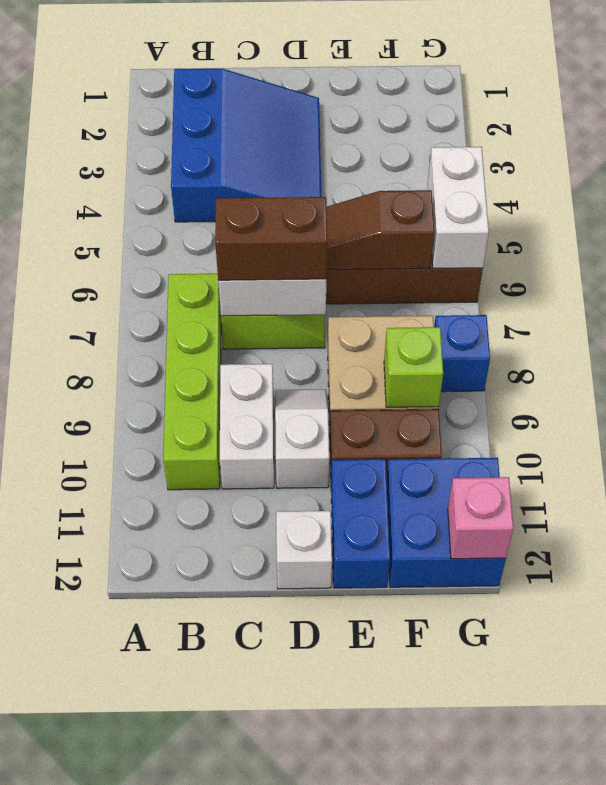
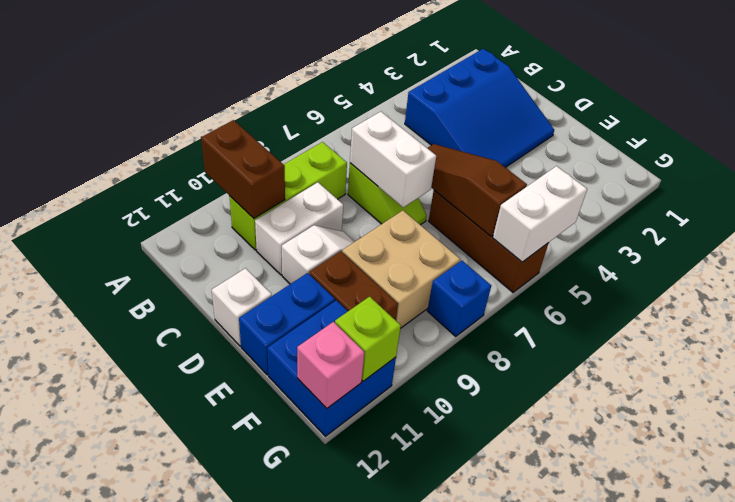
lime brick B7:B10 level 1 -> lime brick B8:B10 level 1
brown brick C7:D7 level 3 -> brown brick A10:B10 level 2
lime brick F9 level 2 -> lime brick G11 level 2

